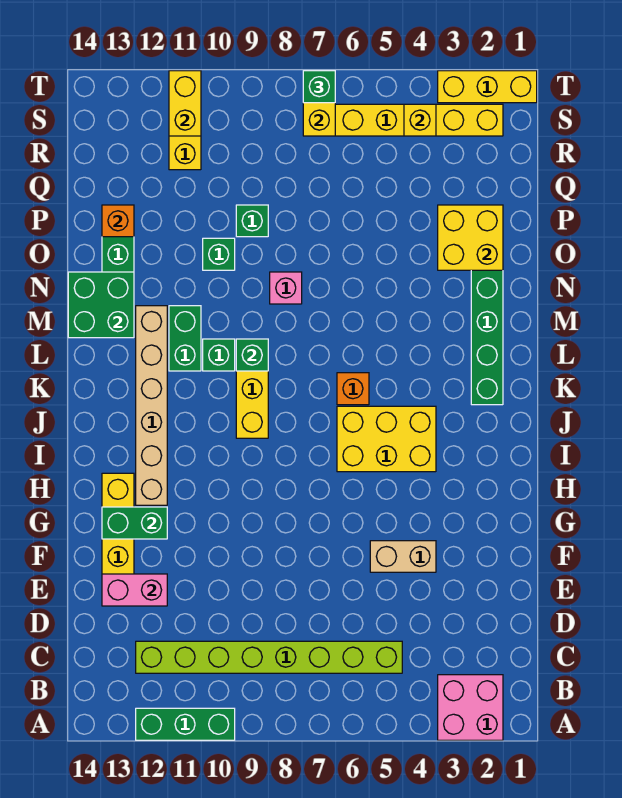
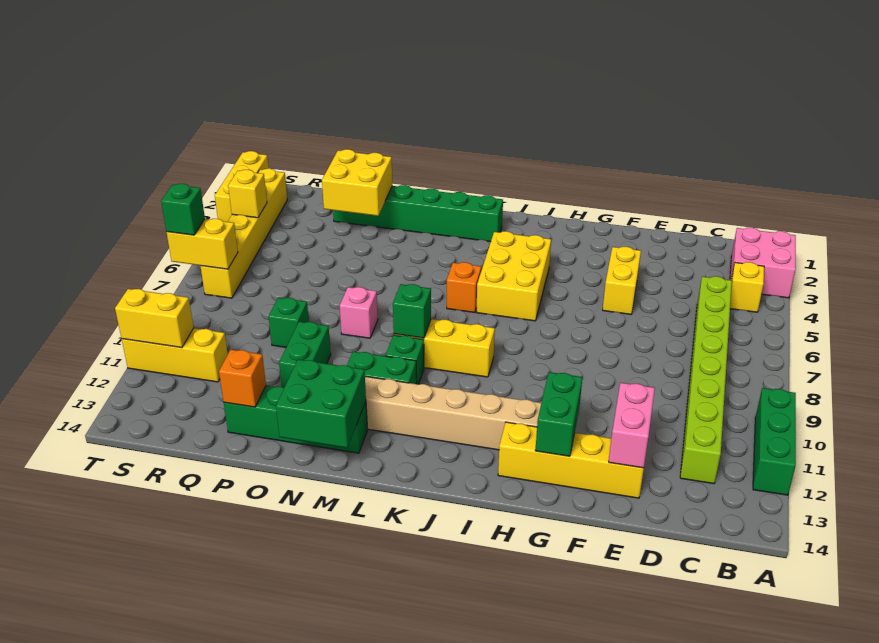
none -> yellow brick B4 level 1
tan brick F4:F5 level 1 -> yellow brick F4:F5 level 1
green brick O10 level 1 -> green brick O10:O11 level 1

